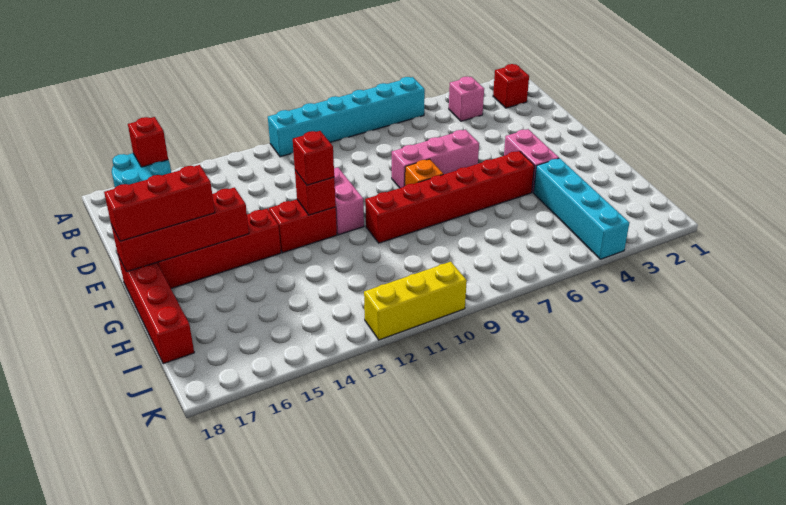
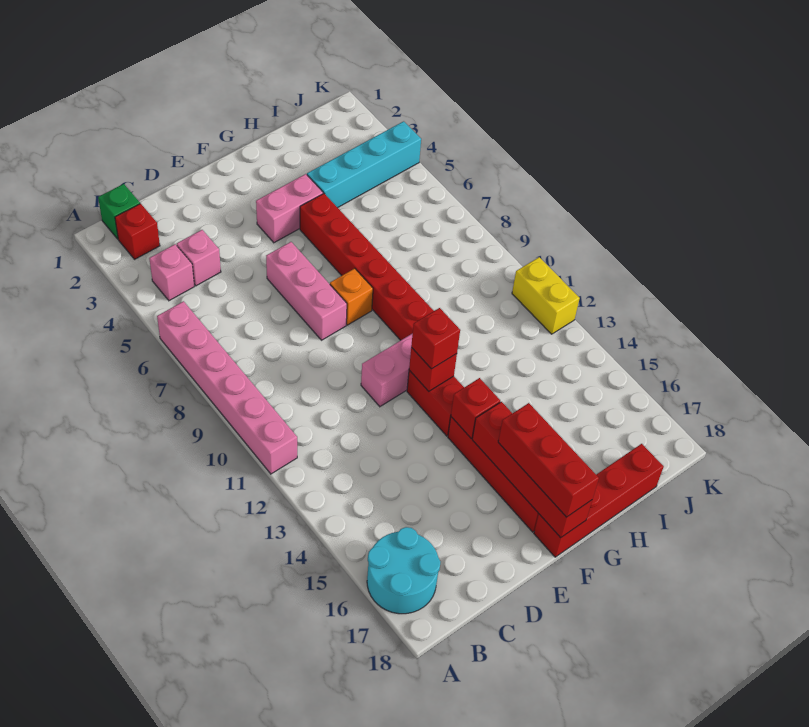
cyan brick A6:A11 level 1 -> pink brick A6:A11 level 1
red brick A16 level 2 -> red brick F14 level 2
none -> green brick B1 level 1
none -> pink brick C4 level 1
yellow brick K10:K12 level 1 -> yellow brick K11:K12 level 1

